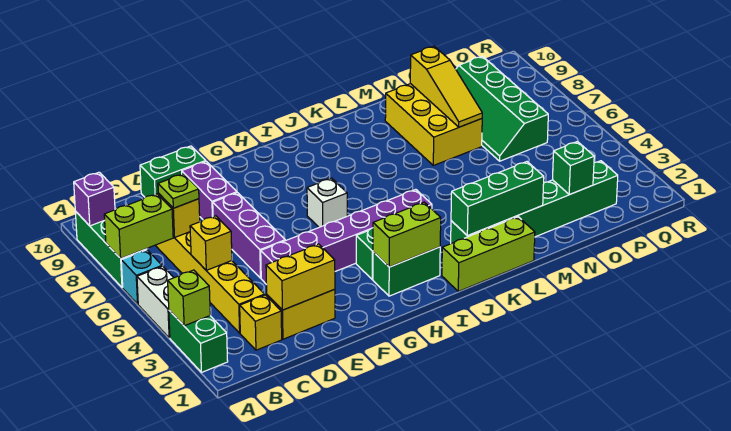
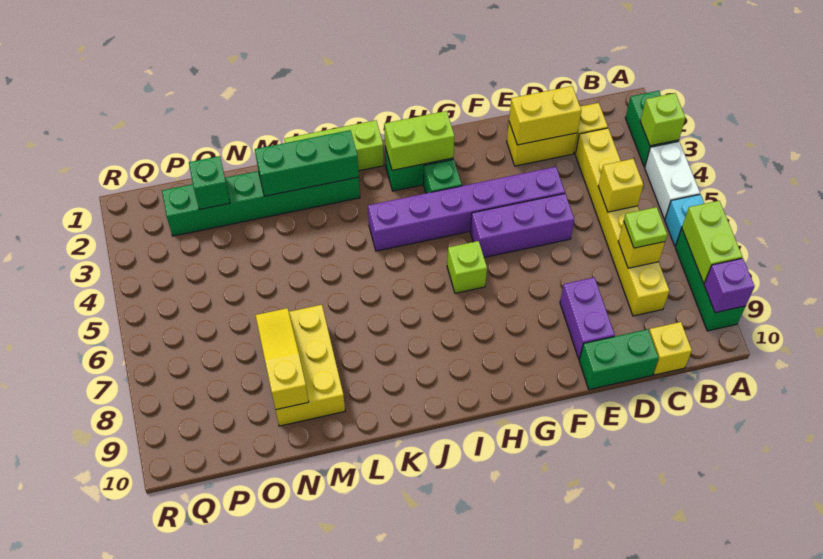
lime brick A7:B7 level 2 -> lime brick A7:A8 level 2
none -> yellow brick C10 level 1
purple brick E5:E7 level 1 -> purple brick E5:G5 level 1
white brick H6 level 1 -> lime brick H6 level 1
green slope O6:P9 level 1 top P -> none

